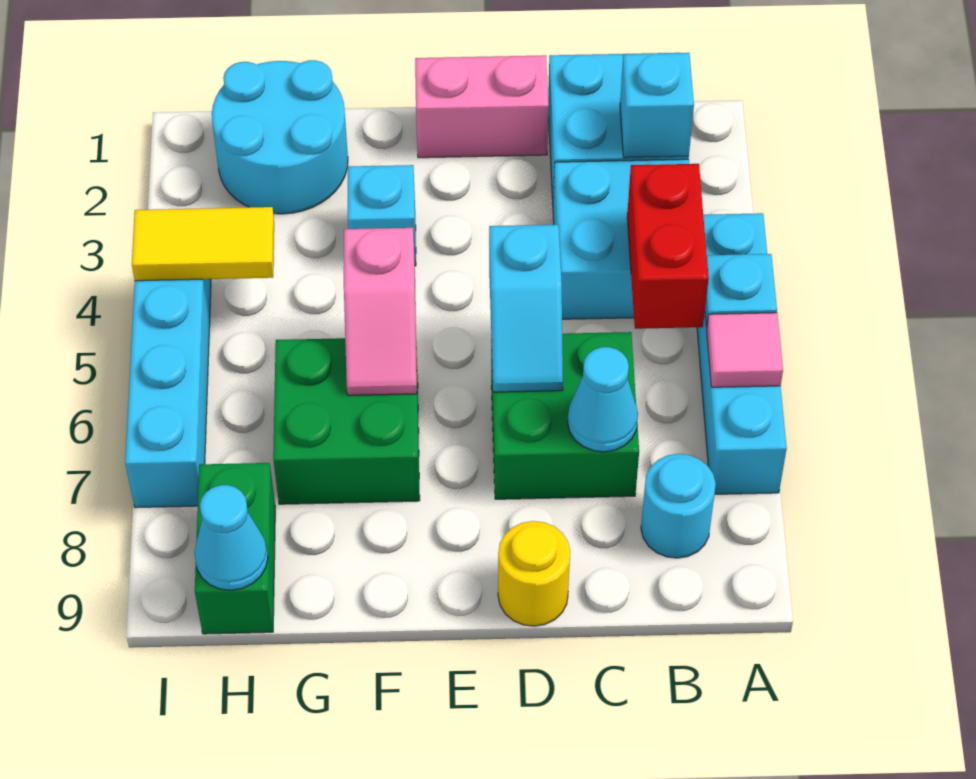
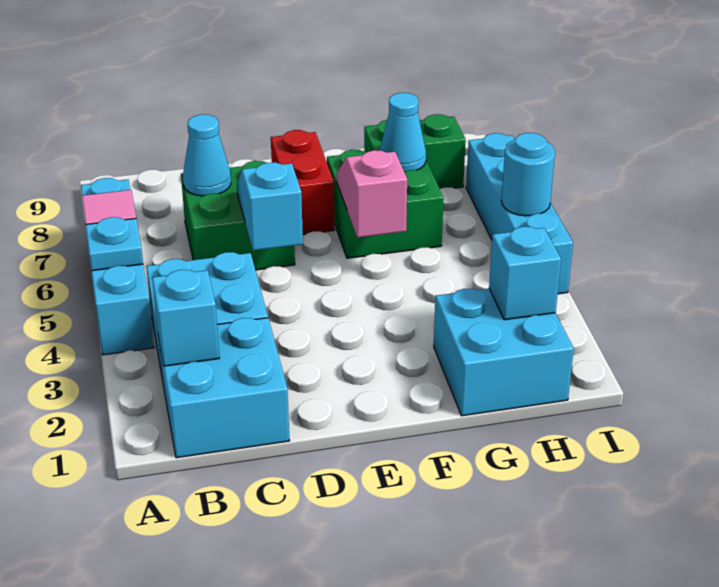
red brick B4:B5 level 2 -> red brick E7:E8 level 1
cyan round brick B8 level 1 -> cyan round brick I5 level 2
pink brick D1:E1 level 1 -> none
yellow round brick D9 level 1 -> none
cyan brick F3 level 1 -> cyan brick H2 level 2
cyan round brick G1:H2 level 1 -> cyan brick G1:H2 level 1
yellow tile H4:I4 level 2 -> none
green brick H8:H9 level 1 -> green brick G8:H8 level 1
cyan cone H9 level 2 -> cyan cone G7 level 2

